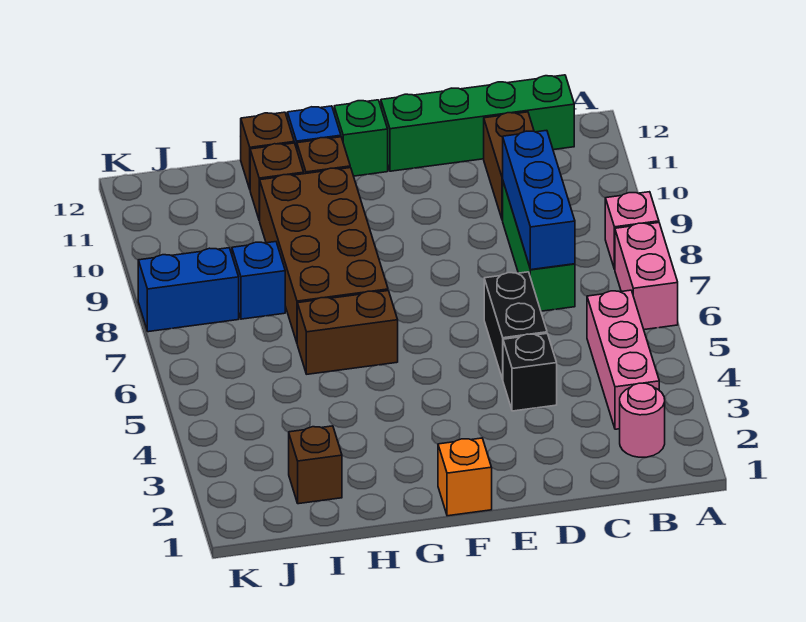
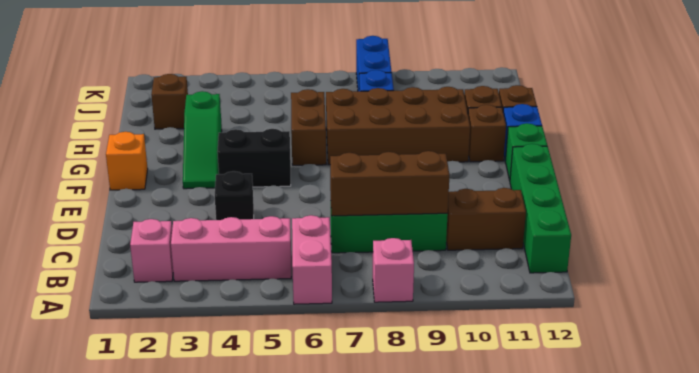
pink brick A6:A7 level 1 -> pink brick A6:B6 level 1
pink round brick B2 level 1 -> pink brick B2 level 1
blue brick C7:C9 level 2 -> brown brick C7:C9 level 2
black brick D5:D6 level 1 -> black brick F4:F5 level 1
none -> green slope F3:H3 level 1 top H

